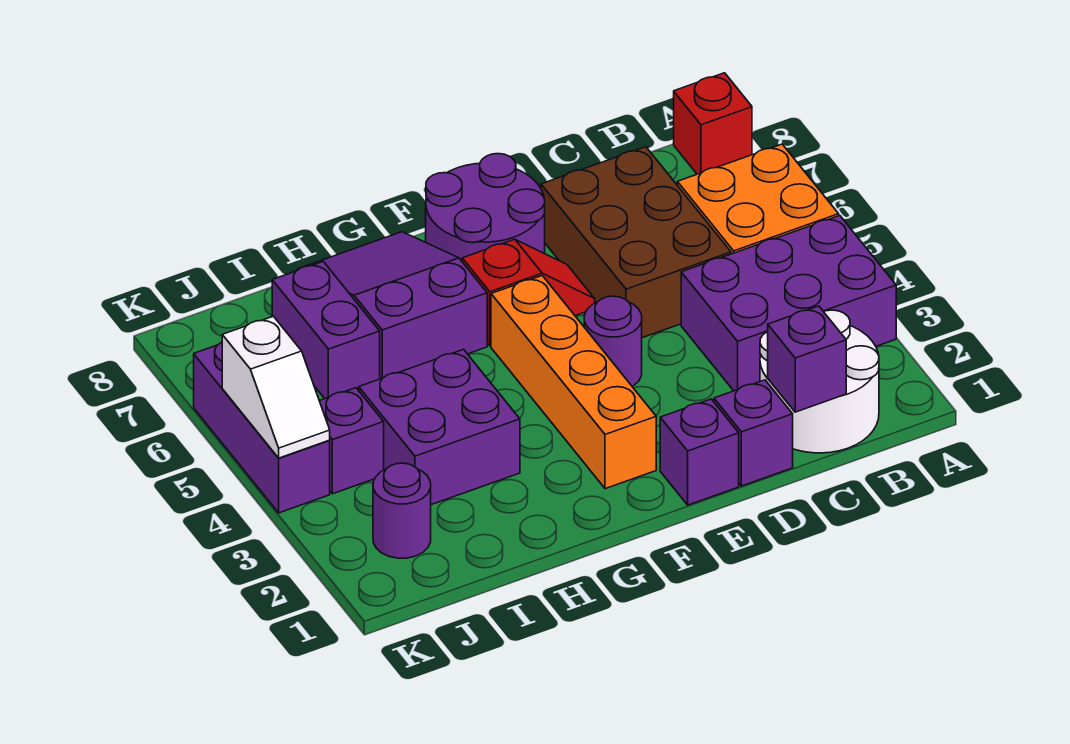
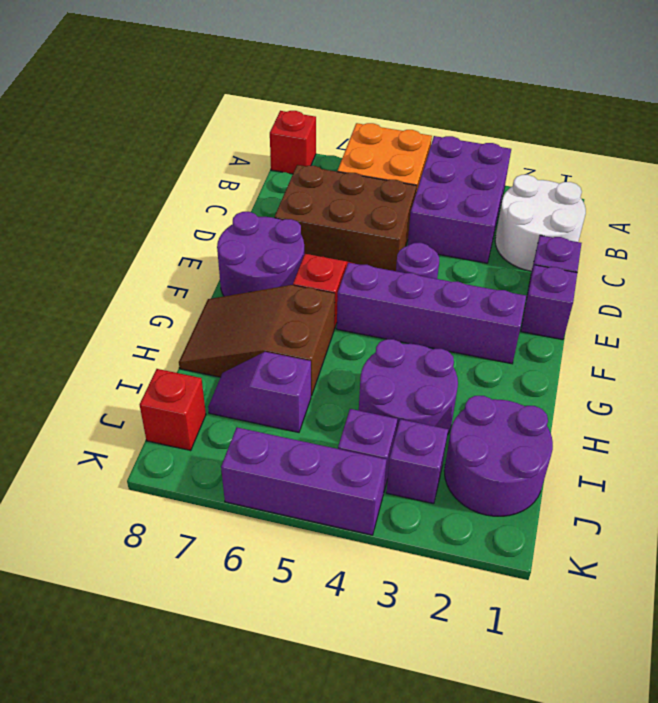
purple brick C1 level 2 -> purple brick J3 level 1
orange brick F2:F5 level 1 -> purple brick F2:F5 level 1
purple slope G6:H8 level 1 top 6 -> brown slope G6:H8 level 1 top 6
purple brick H3:I4 level 1 -> purple round brick H3:I4 level 1
purple brick I6:I7 level 1 -> purple slope I6:I7 level 1 top 6
purple round brick J2 level 1 -> purple round brick I1:J2 level 1
none -> red brick J8 level 1
white slope K4:K5 level 2 top 5 -> none

